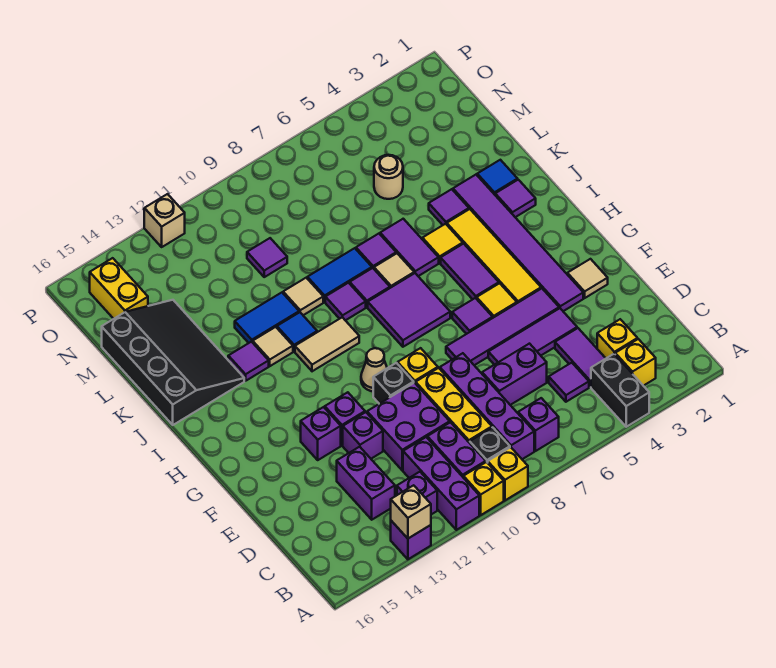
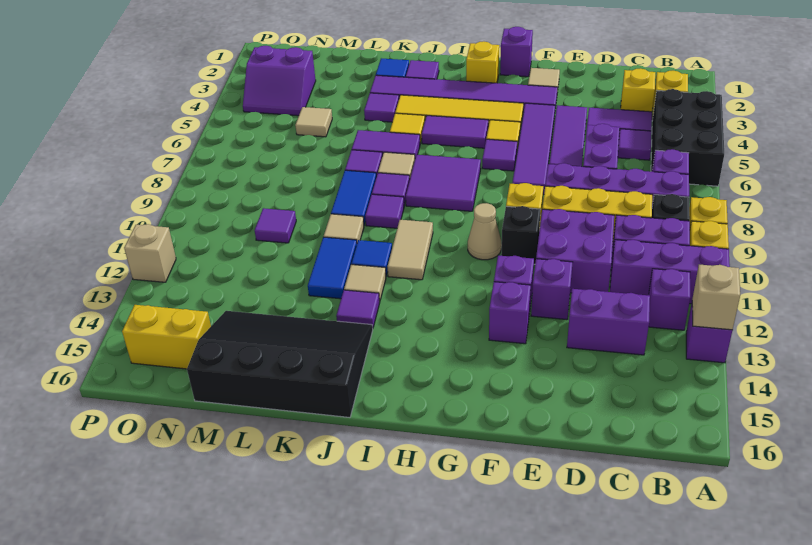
black brick A4:B4 level 1 -> black brick A4:B6 level 1
none -> purple brick G1 level 1
none -> yellow brick H2 level 1
tan round brick M5 level 1 -> tan tile M5 level 1
none -> purple slope N3:O4 level 1 top 3

